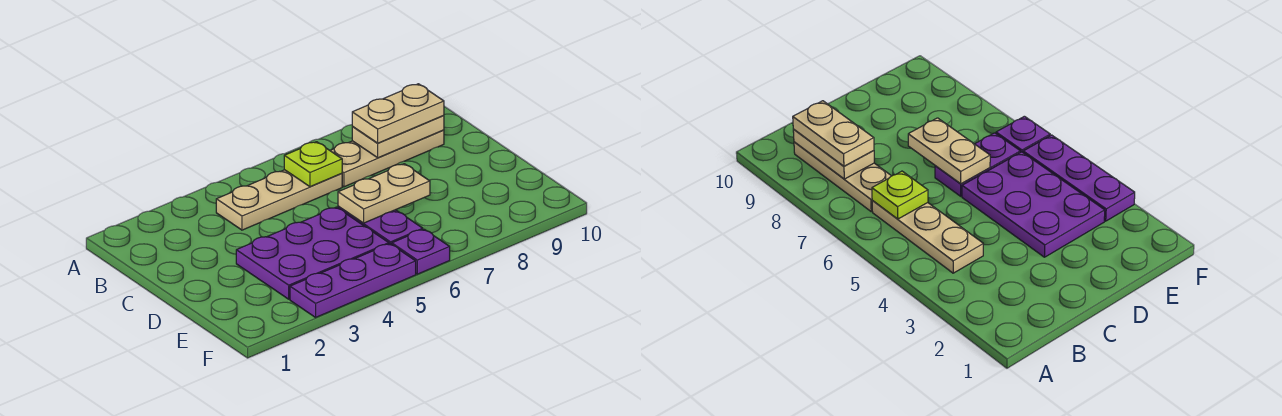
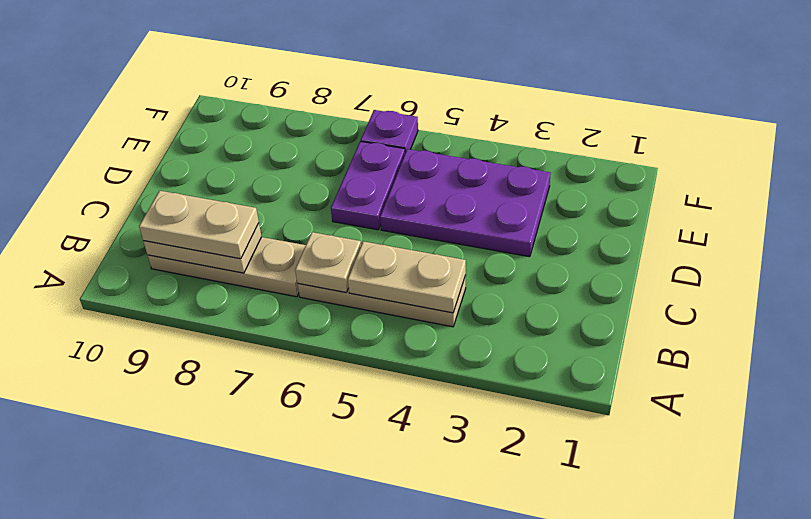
lime plate B6 level 2 -> tan plate B6 level 2
tan plate D6:D7 level 2 -> tan plate B4:B5 level 2
purple plate F3:F5 level 1 -> none

